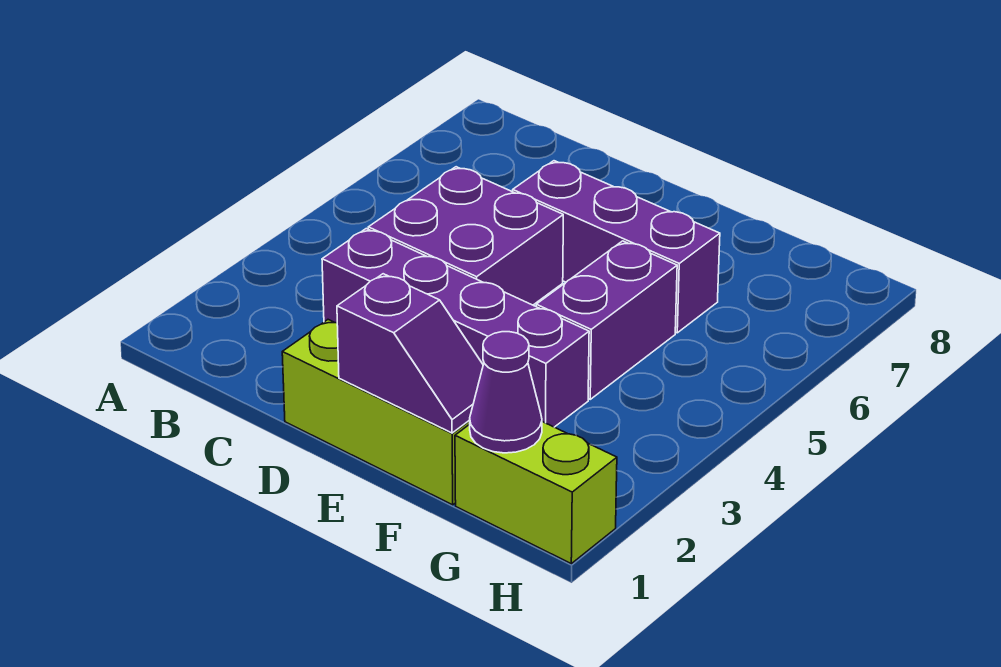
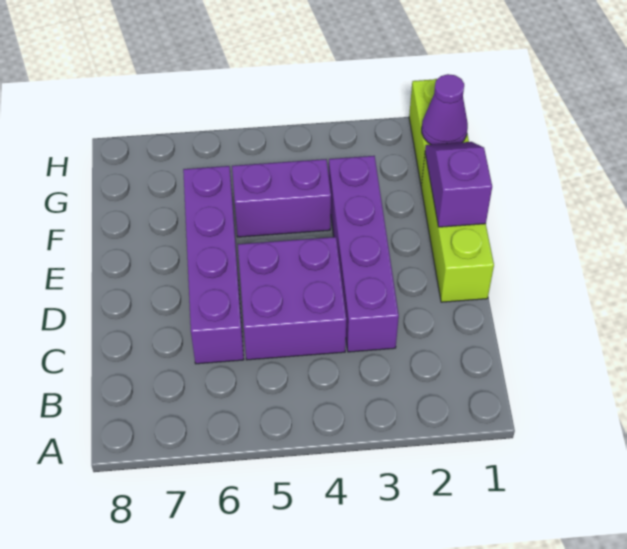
purple brick D6:F6 level 1 -> purple brick C6:F6 level 1

